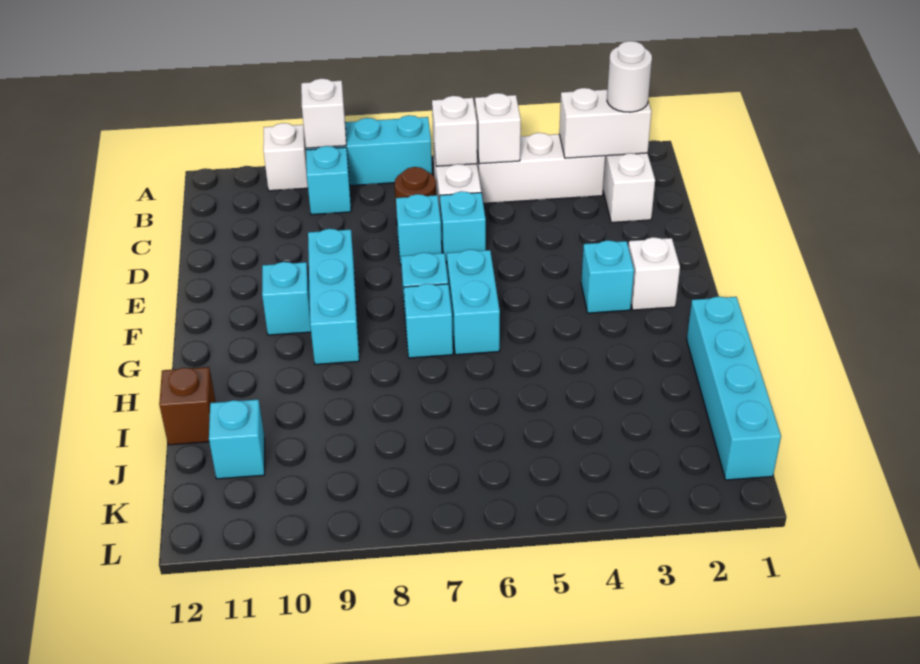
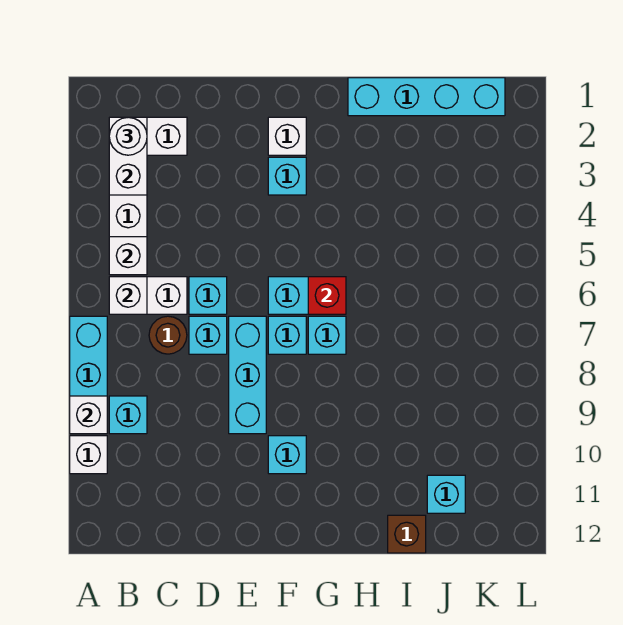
cyan brick E9:G9 level 1 -> cyan brick E7:E9 level 1
none -> red brick G6 level 2

